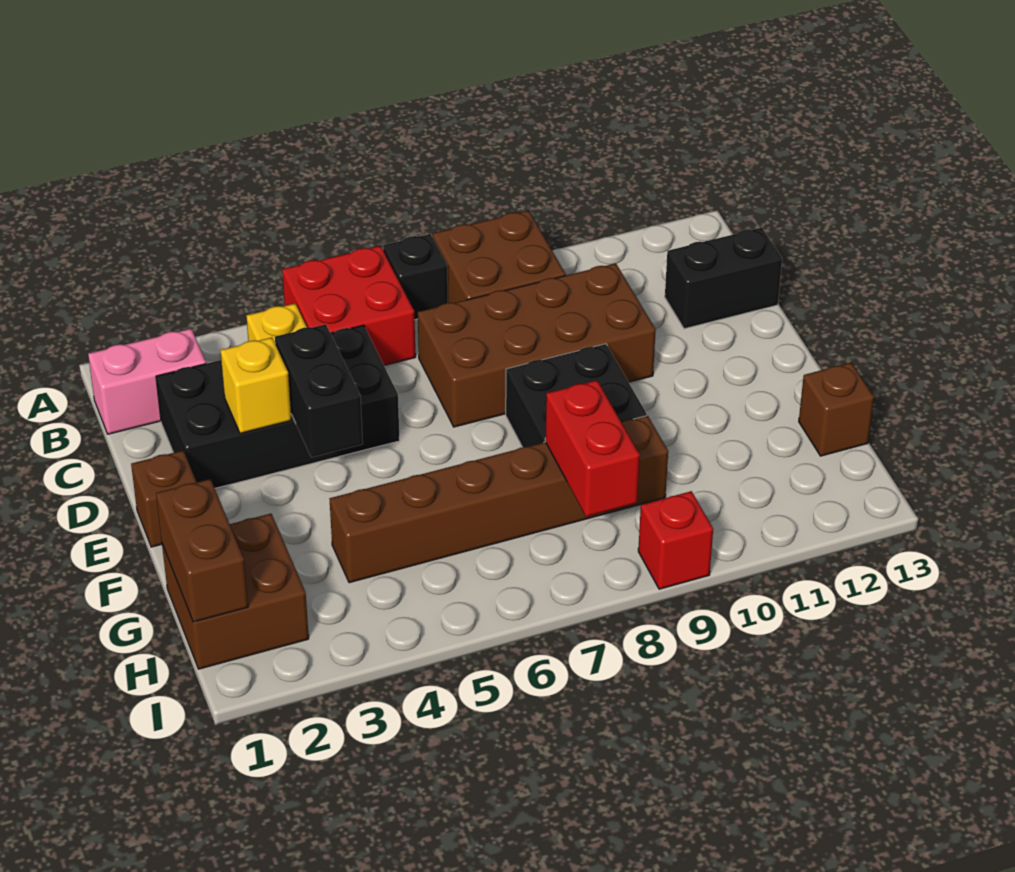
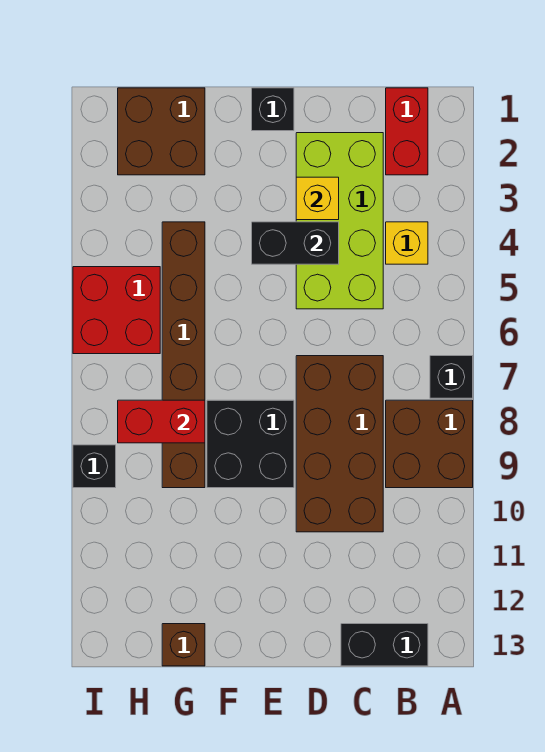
red brick A5:B6 level 1 -> red brick H5:I6 level 1
pink brick B1:B2 level 1 -> red brick B1:B2 level 1
black brick C2:D5 level 1 -> lime brick C2:D5 level 1
black brick C12:C13 level 1 -> black brick B13:C13 level 1
brown brick E1 level 1 -> black brick E1 level 1
brown brick G1:H1 level 2 -> none
red brick I9 level 1 -> black brick I9 level 1

